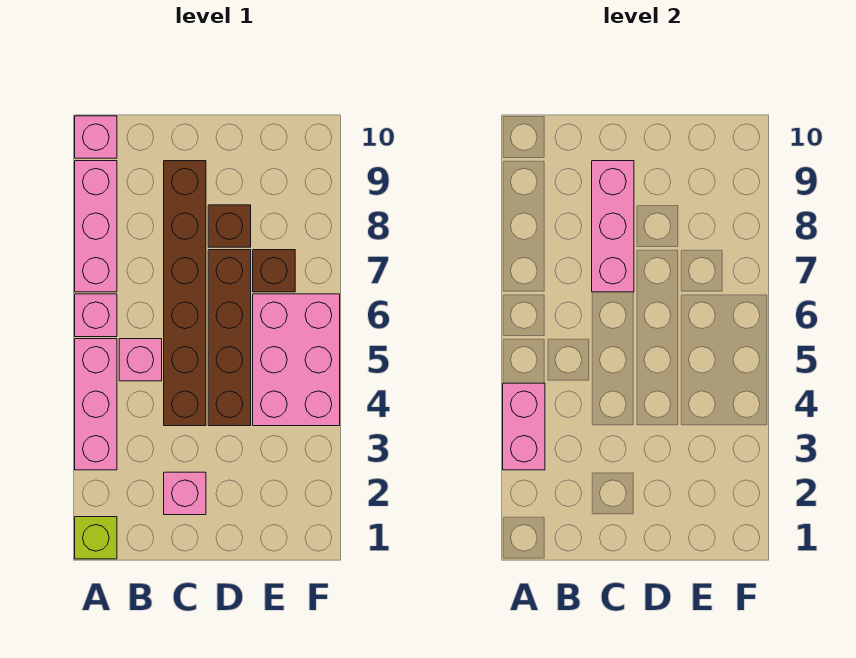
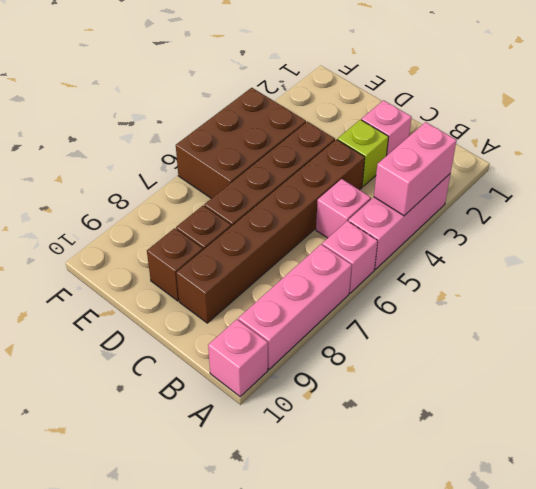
lime brick A1 level 1 -> lime brick C3 level 1
pink brick C7:C9 level 2 -> none
pink brick E4:F6 level 1 -> brown brick E4:F6 level 1
brown brick E7 level 1 -> brown brick D9 level 1

